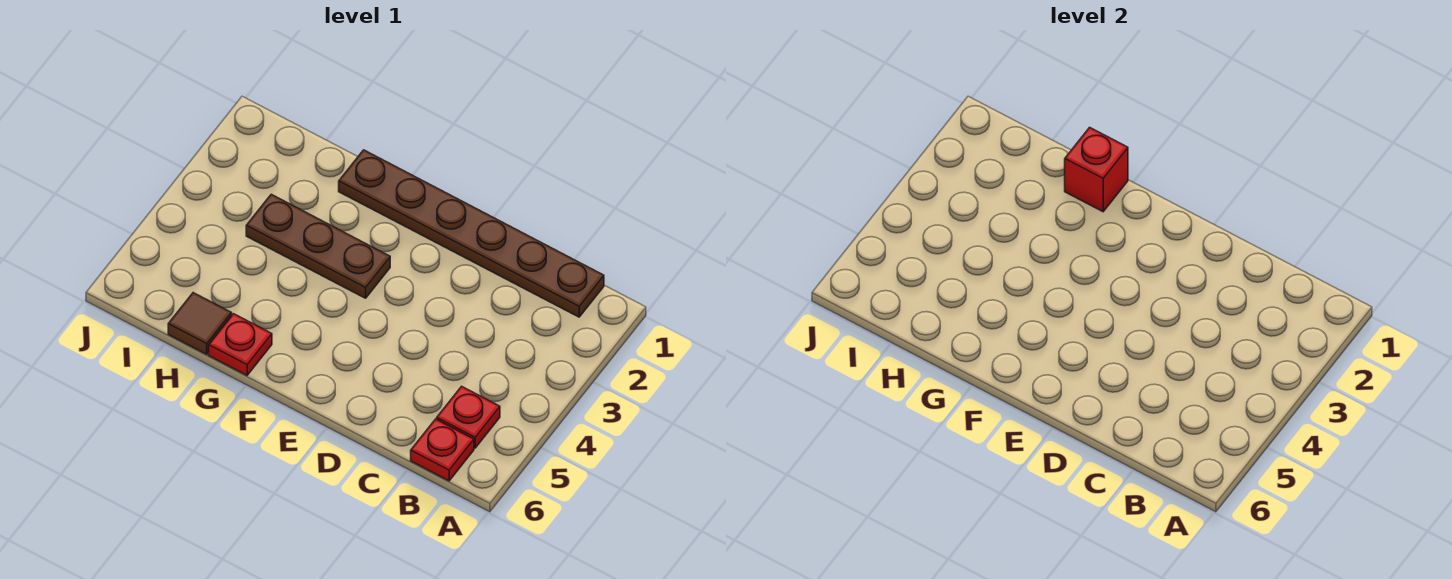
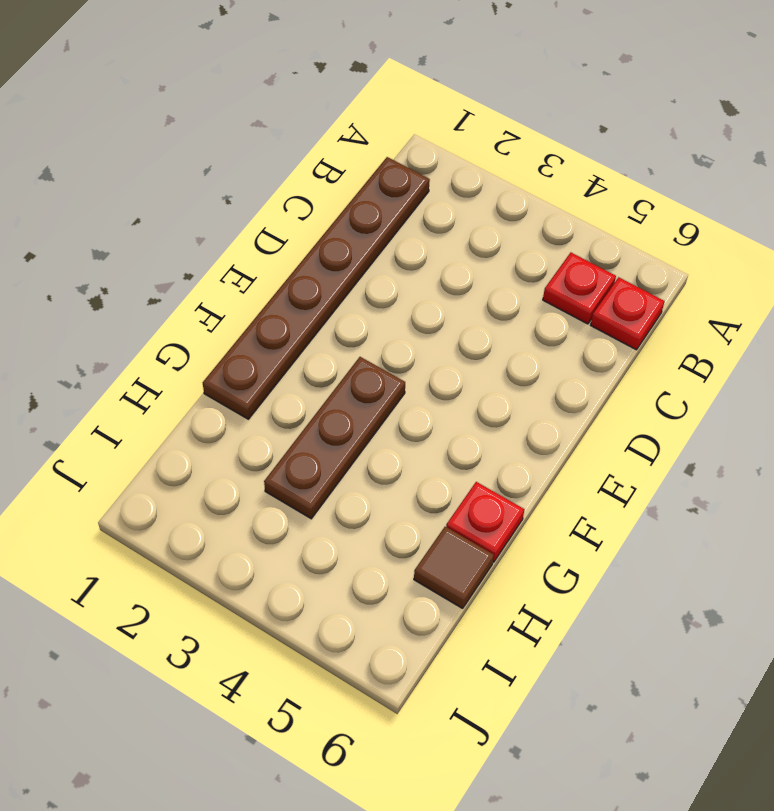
red brick G1 level 2 -> none

